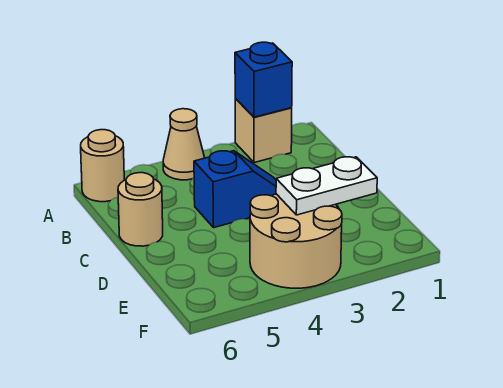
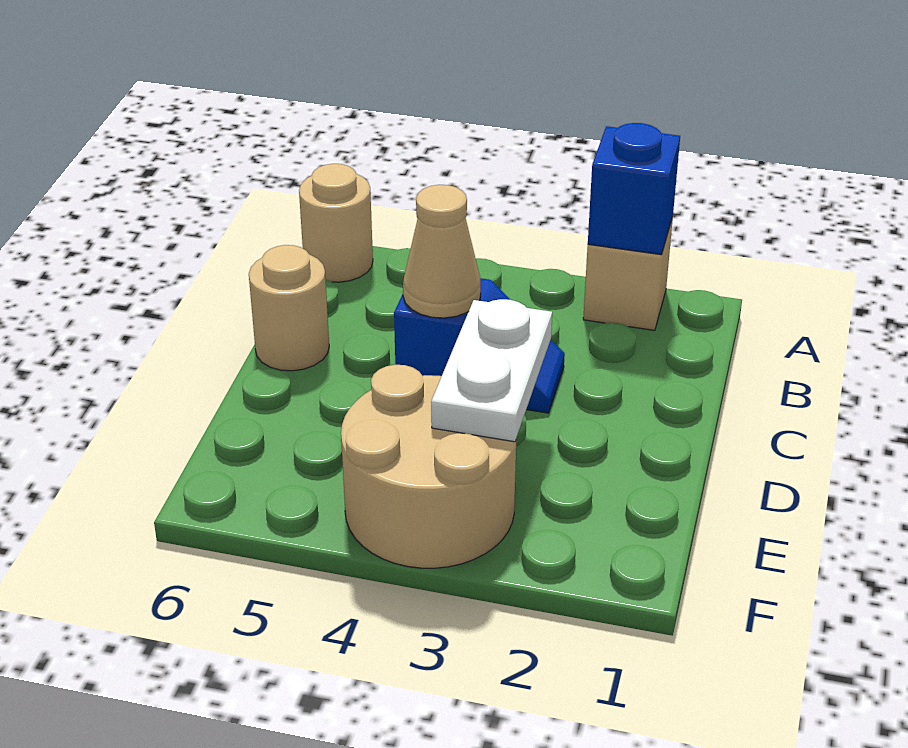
tan cone A4 level 1 -> tan cone C4 level 2
white plate E2:E3 level 2 -> white plate D3:E3 level 2

